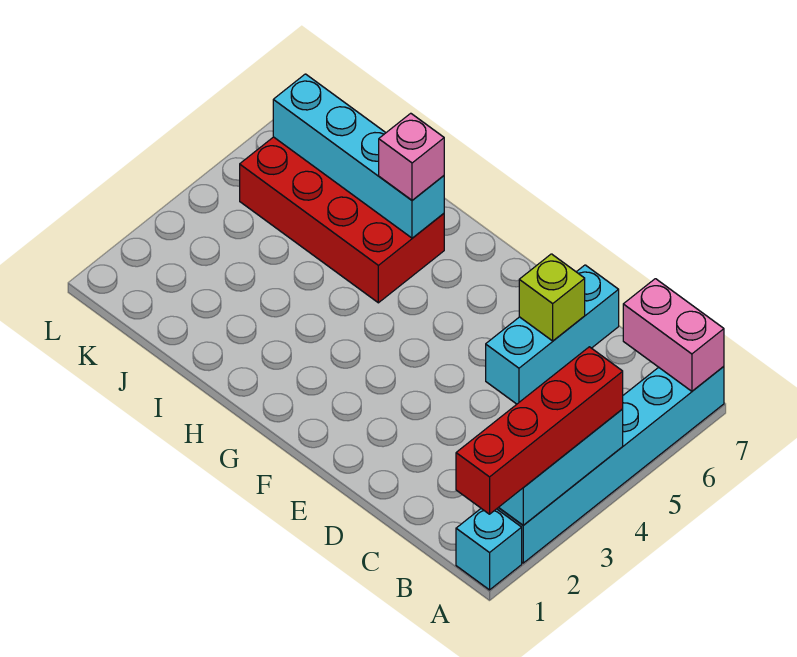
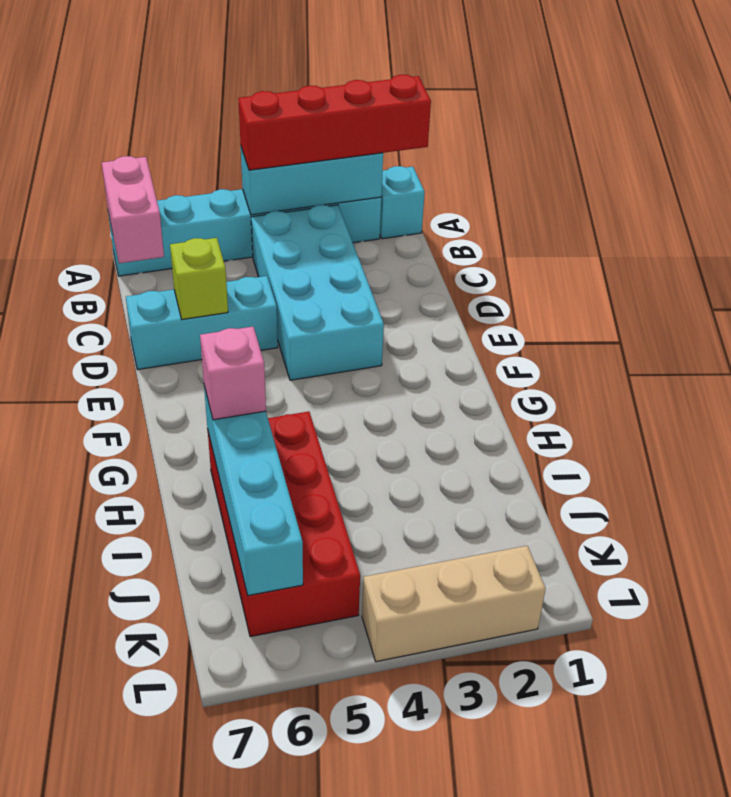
none -> cyan brick B3:E4 level 1
none -> tan brick L2:L4 level 1

